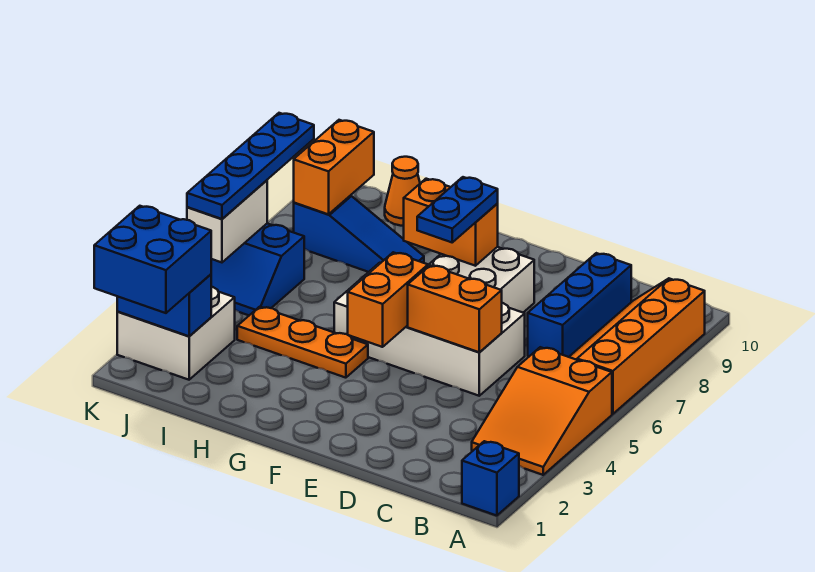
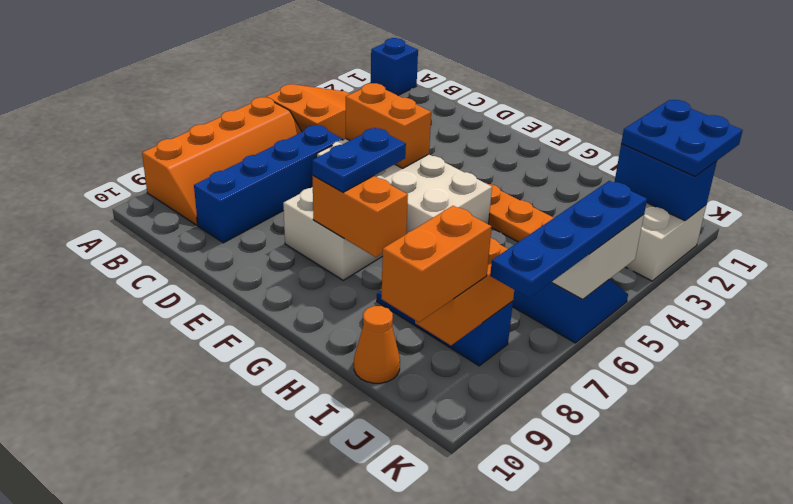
blue brick C7:C9 level 1 -> blue brick C6:C9 level 1
orange brick F4:F5 level 2 -> orange brick J9:J10 level 3
blue brick J1:K2 level 3 -> blue plate J1:K2 level 3

